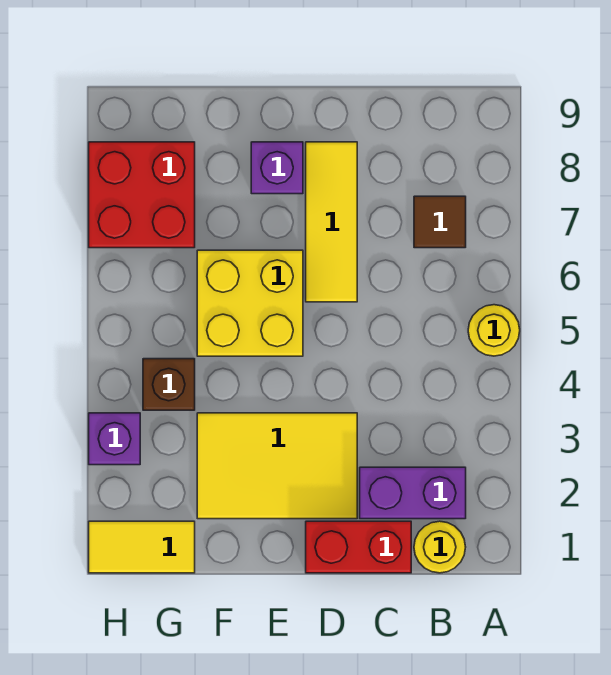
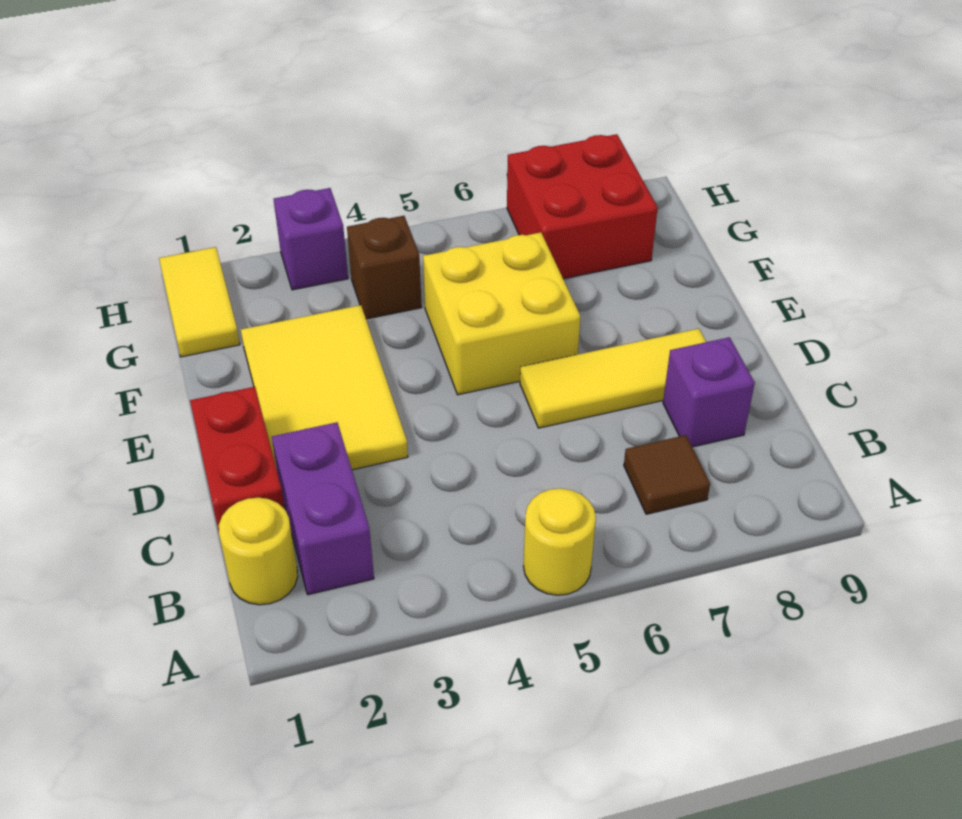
purple brick E8 level 1 -> purple brick C8 level 1

